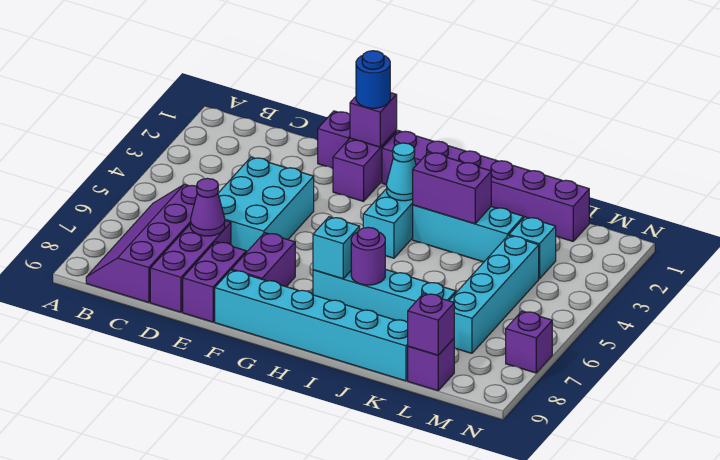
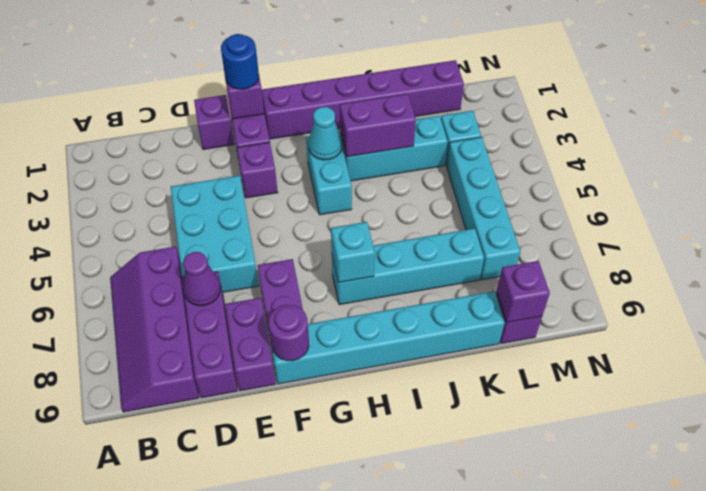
purple round brick I7 level 2 -> purple round brick F9 level 2
purple brick N7 level 1 -> purple brick F3 level 1

